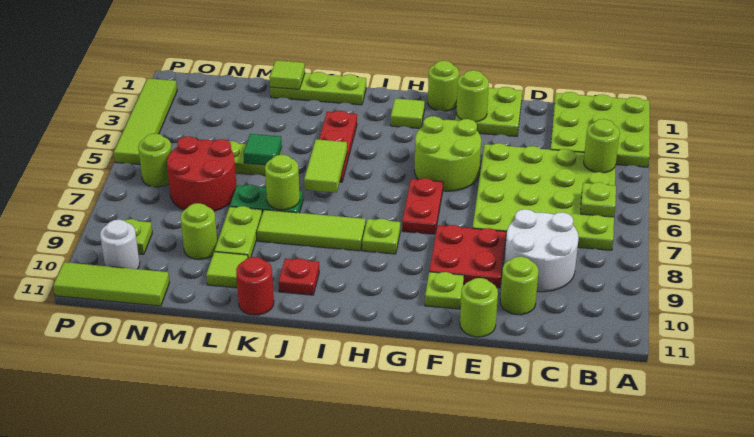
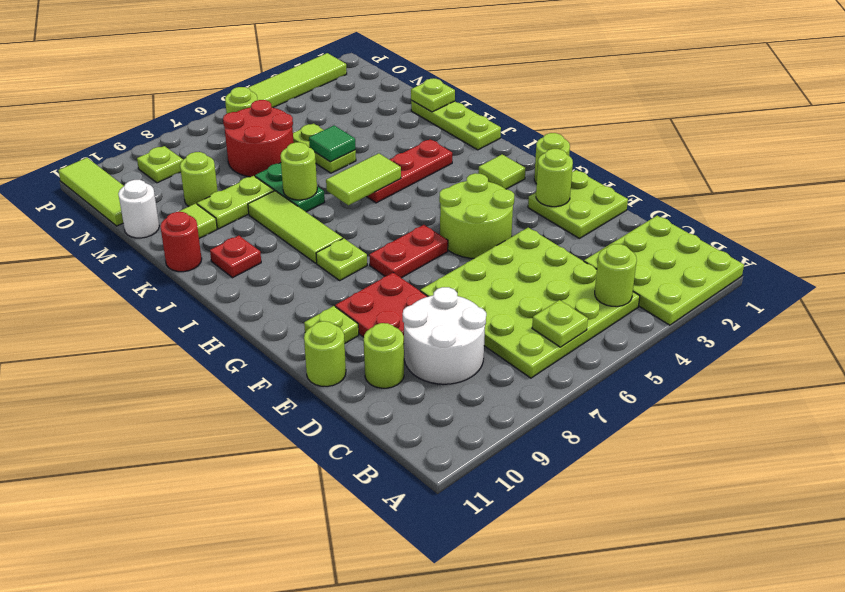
lime tile L1 level 2 -> lime plate L1 level 2
white round brick O10 level 1 -> white round brick M11 level 1

